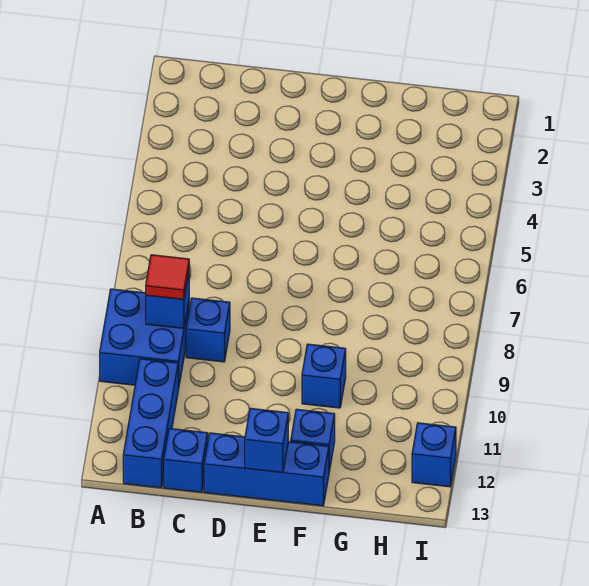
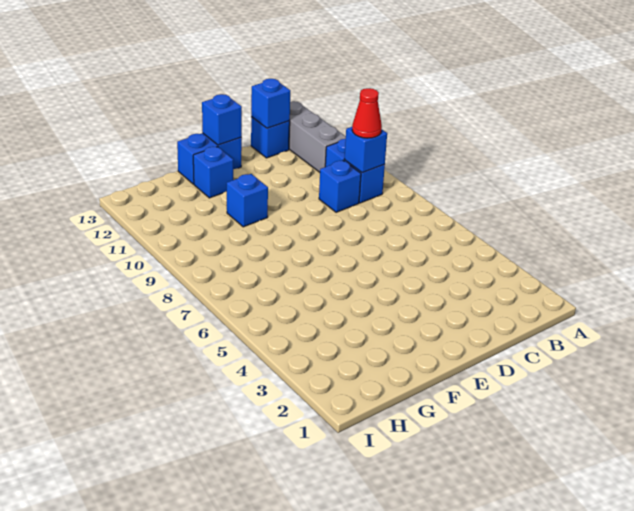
blue brick A9:B10 level 1 -> blue brick B9:B10 level 1
red tile B9 level 3 -> red cone B9 level 3
blue brick B11:B13 level 1 -> grey brick B11:B13 level 1
blue brick D13:F13 level 1 -> blue brick E13:F13 level 1
blue brick I12 level 1 -> blue brick C13 level 2

